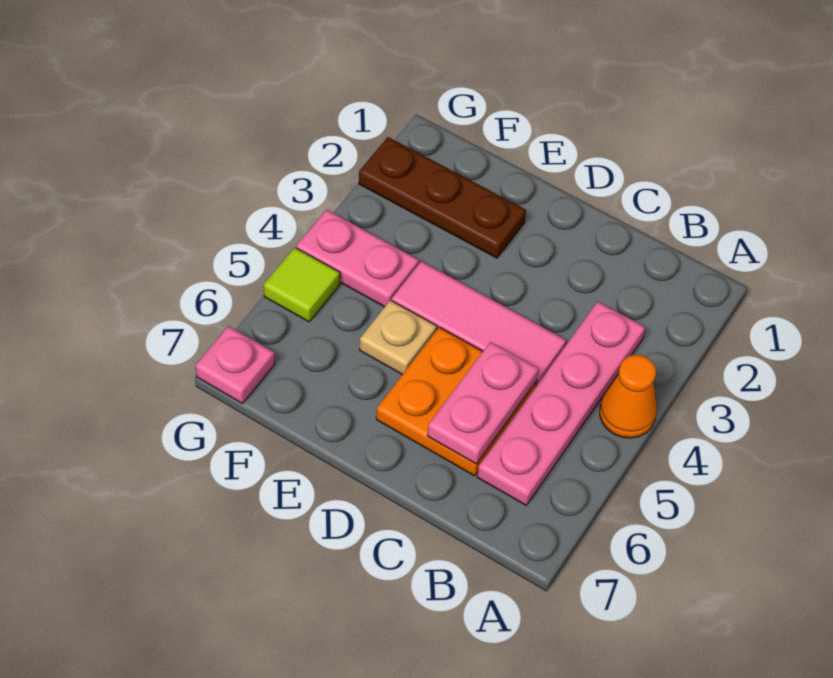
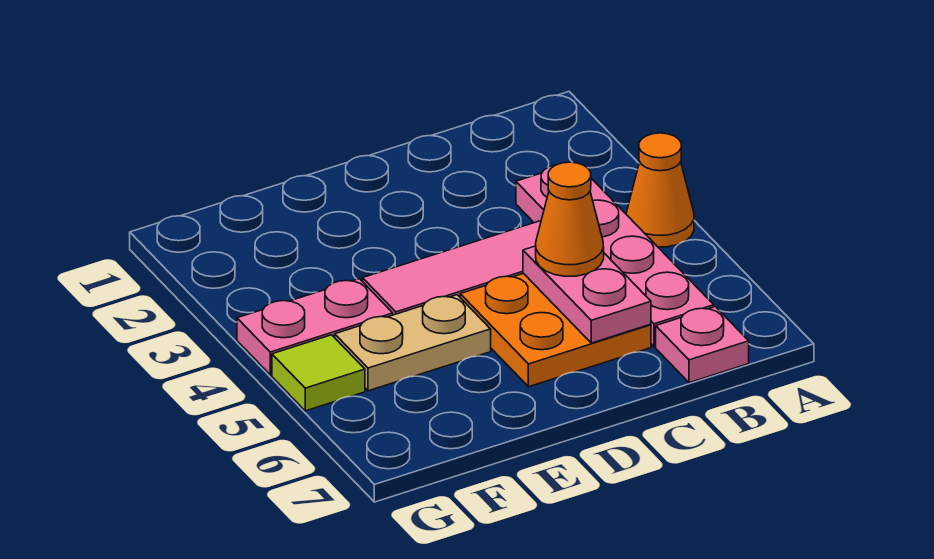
none -> orange cone C5 level 3
brown plate E2:G2 level 1 -> none
tan plate E5 level 1 -> tan plate E5:F5 level 1
pink plate G7 level 1 -> pink plate B7 level 1

